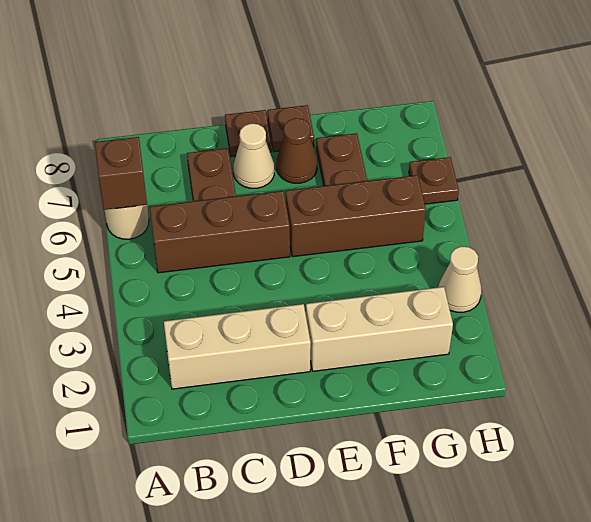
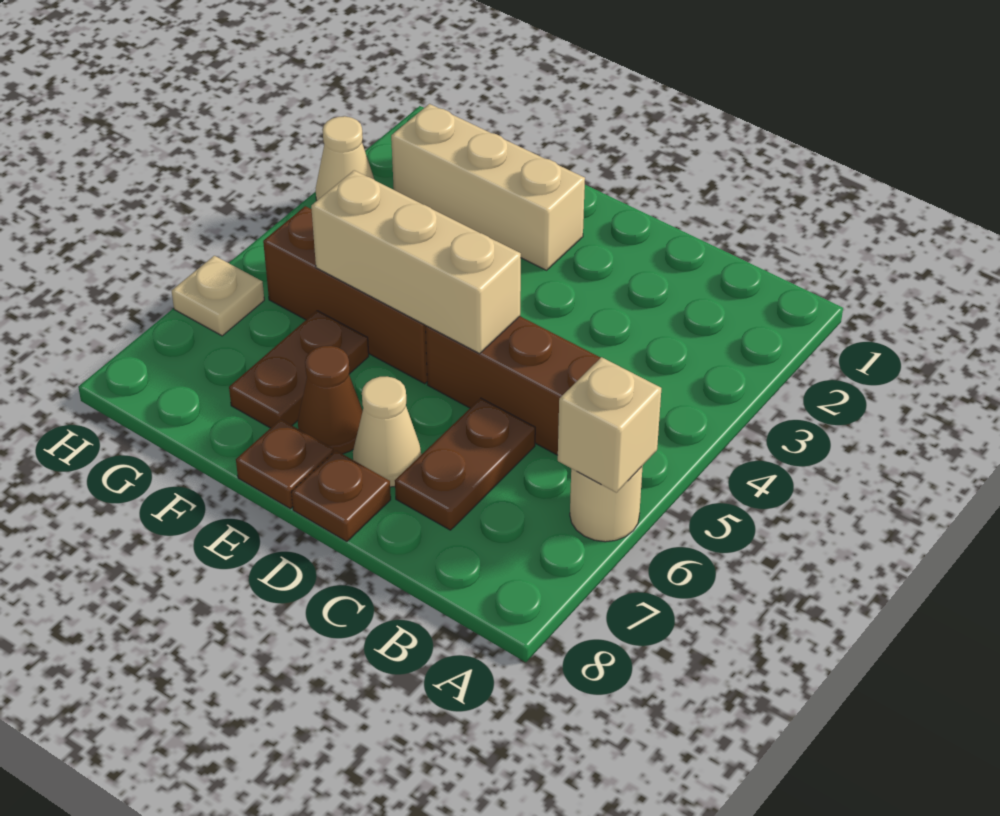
brown brick A6 level 2 -> tan brick A6 level 2
tan brick B2:D2 level 1 -> tan brick D5:F5 level 2
brown plate H6 level 1 -> tan plate H6 level 1

